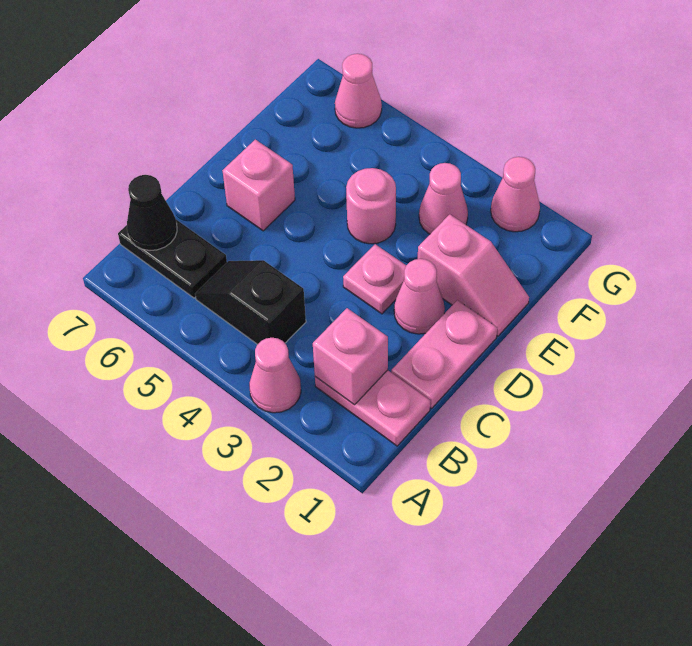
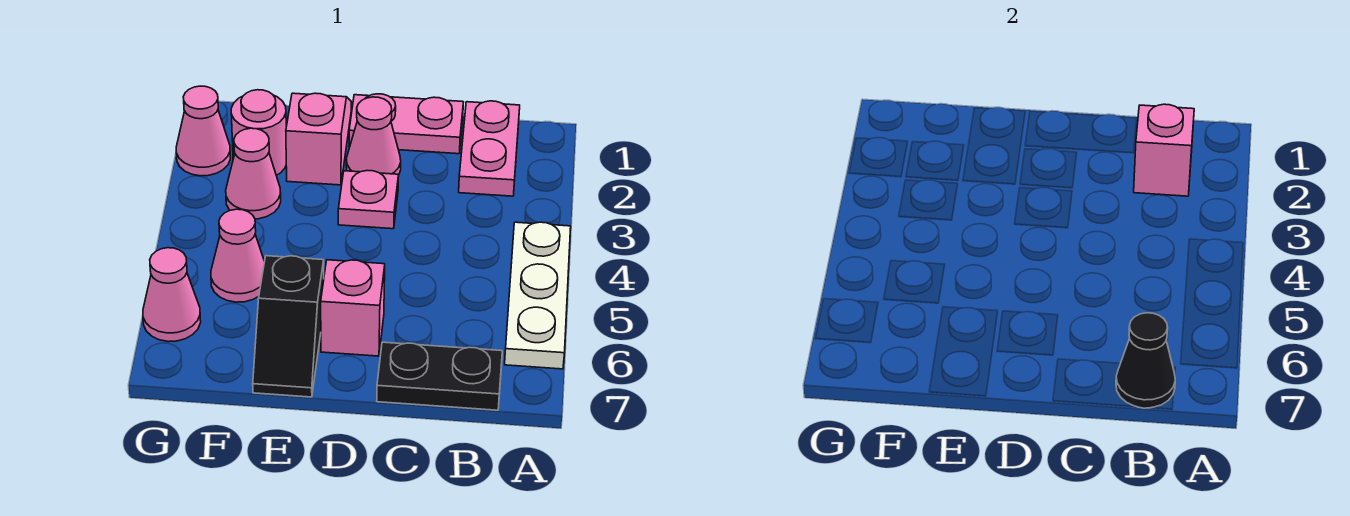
pink cone A3 level 1 -> pink cone F5 level 1
none -> white plate A4:A6 level 1
black slope B4:B5 level 1 top 4 -> black slope E6:E7 level 1 top 6
black plate B6:B7 level 1 -> black plate B7:C7 level 1
pink round brick E4 level 1 -> pink round brick F2 level 1

